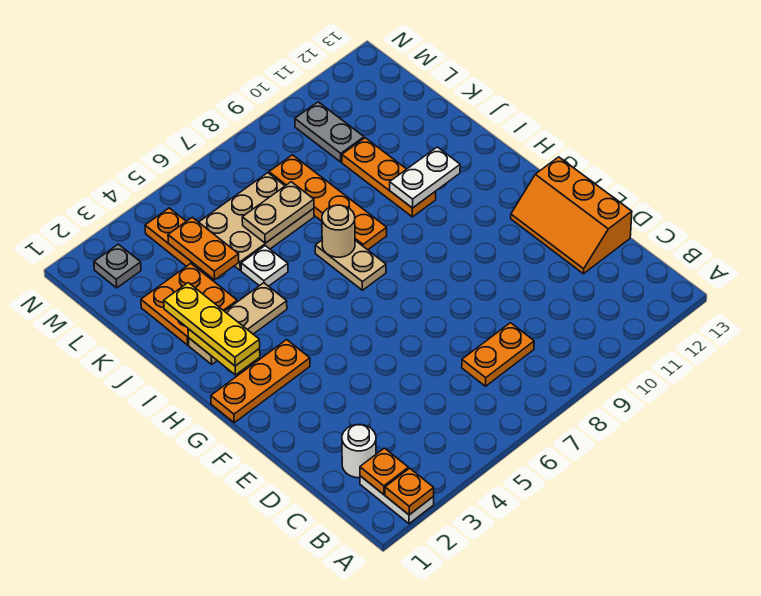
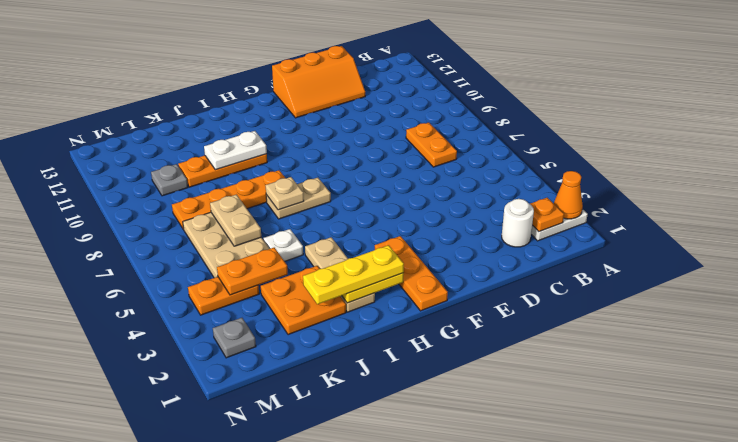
orange plate A2 level 2 -> orange cone A2 level 2
tan round brick I7 level 2 -> tan plate I7 level 2
white plate I10:I11 level 2 -> white plate I10:J10 level 2
grey plate L10:M10 level 1 -> grey plate L10 level 1

